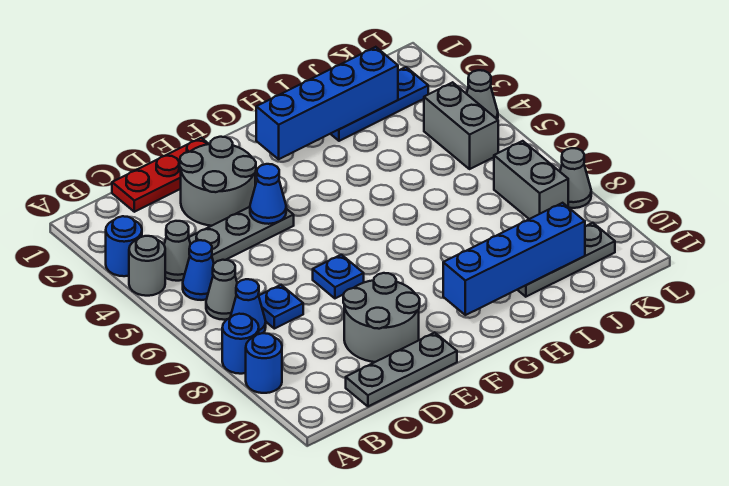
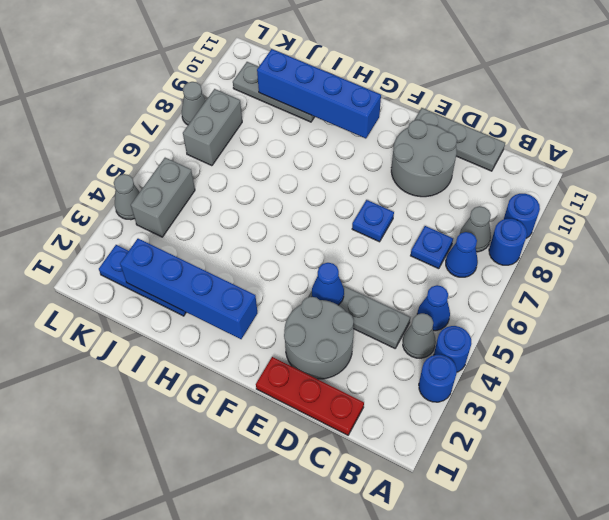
grey round brick A4 level 1 -> blue round brick A4 level 1
grey cone B6 level 1 -> grey cone B8 level 1

